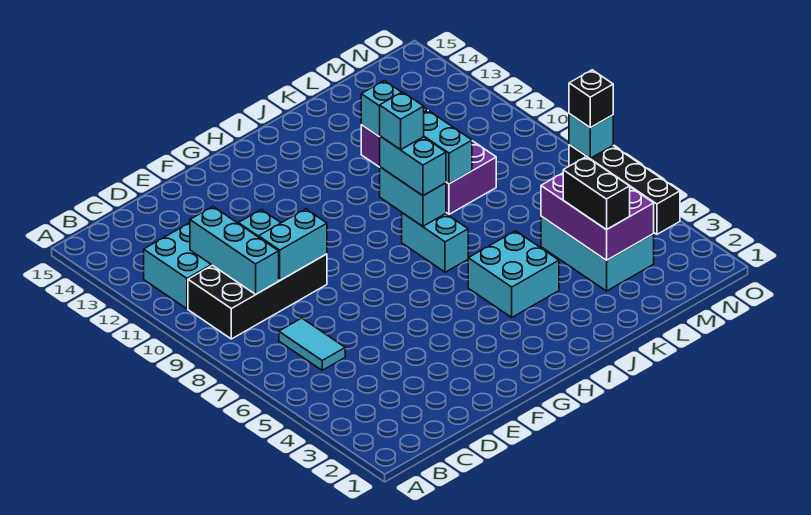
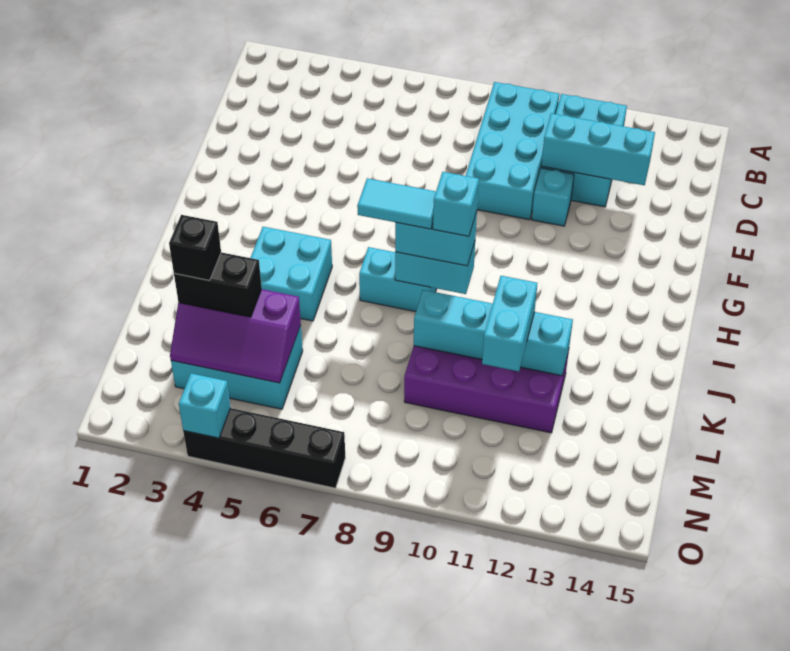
black brick B9:E10 level 1 -> cyan brick B9:E10 level 1
cyan tile C6:C7 level 1 -> cyan tile I7:I8 level 4
cyan brick C9:C11 level 2 -> cyan brick D11:D13 level 2
cyan brick D9:E9 level 2 -> cyan brick K11:L11 level 3
purple brick L3:M5 level 2 -> purple slope L3:M5 level 2 top L
cyan brick O7 level 2 -> cyan brick O4 level 2
black brick O7 level 3 -> black brick L3 level 4

